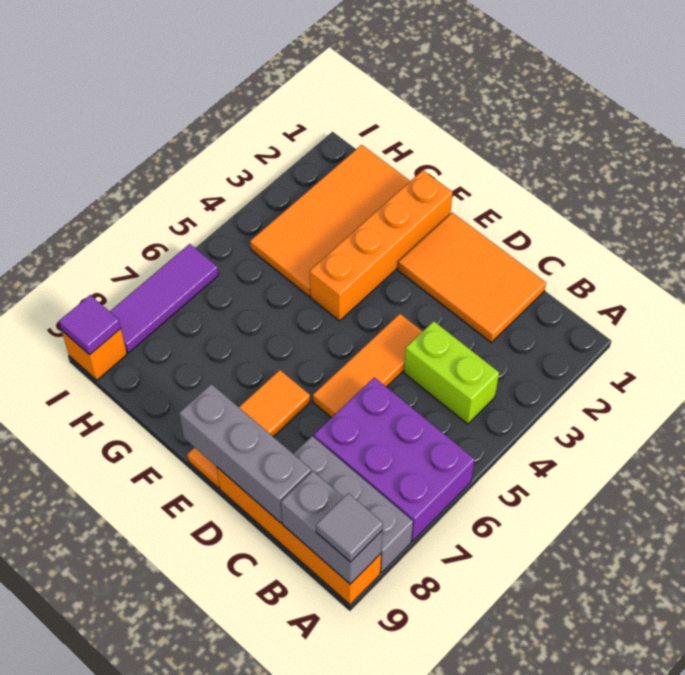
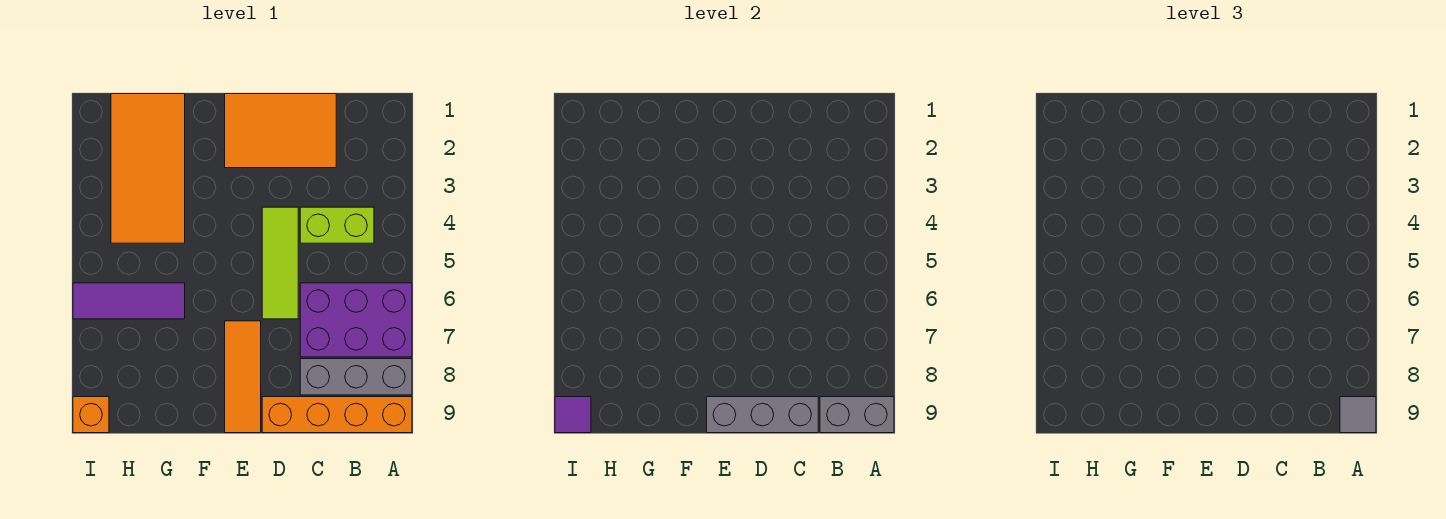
orange tile D4:D6 level 1 -> lime tile D4:D6 level 1
orange brick F1:F4 level 1 -> none
purple tile I6:I8 level 1 -> purple tile G6:I6 level 1

